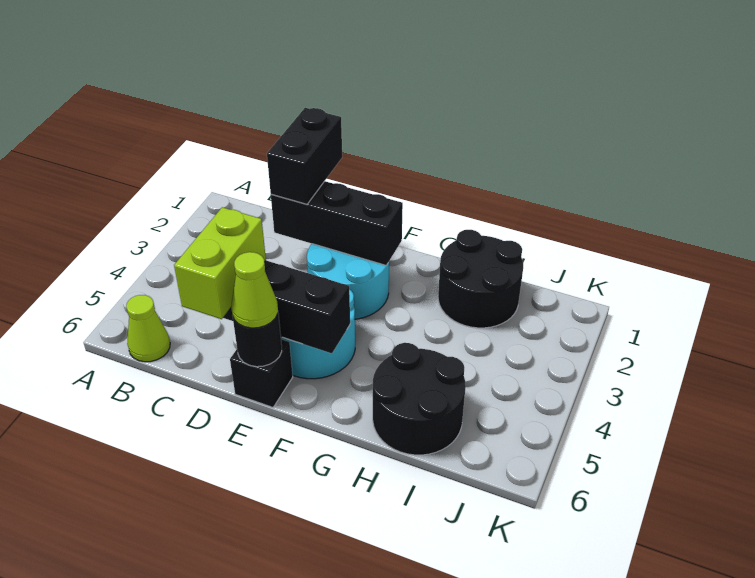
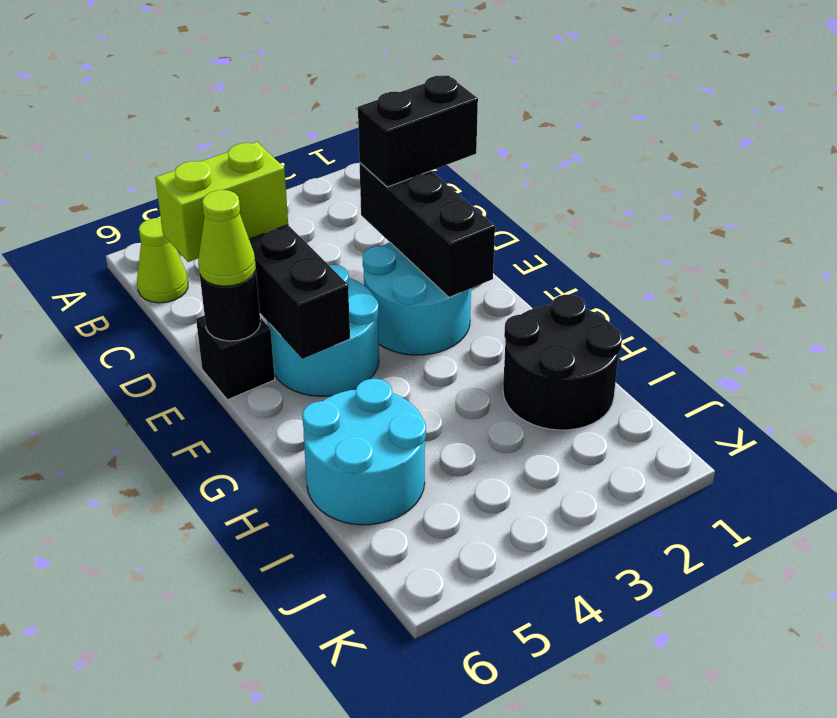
black round brick H5:I6 level 1 -> cyan round brick H5:I6 level 1

